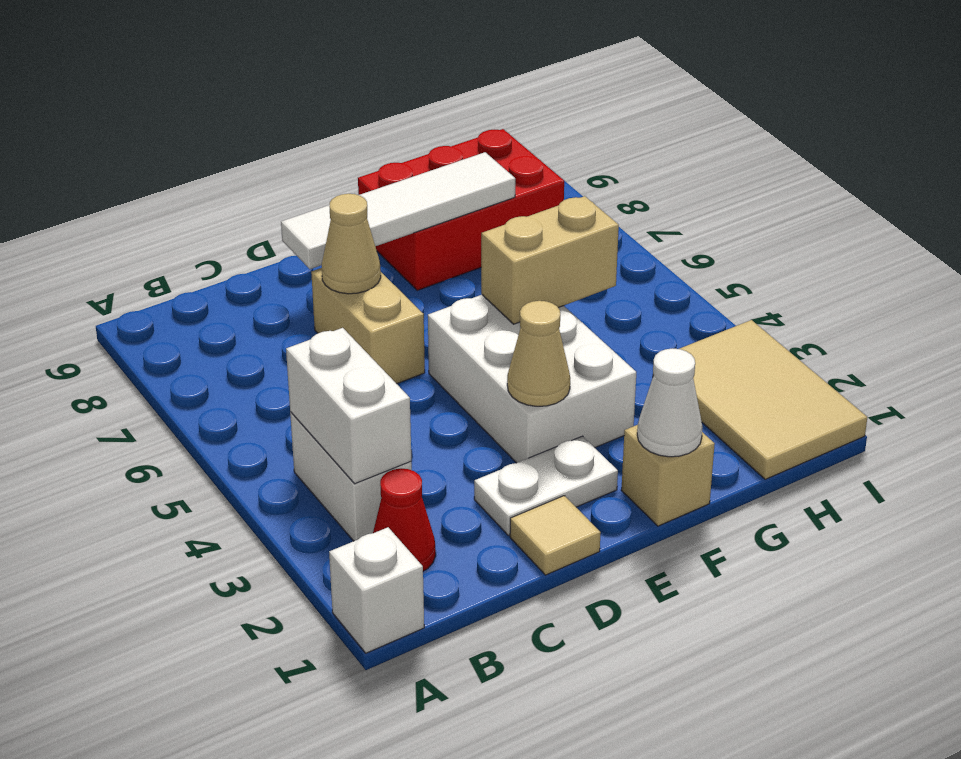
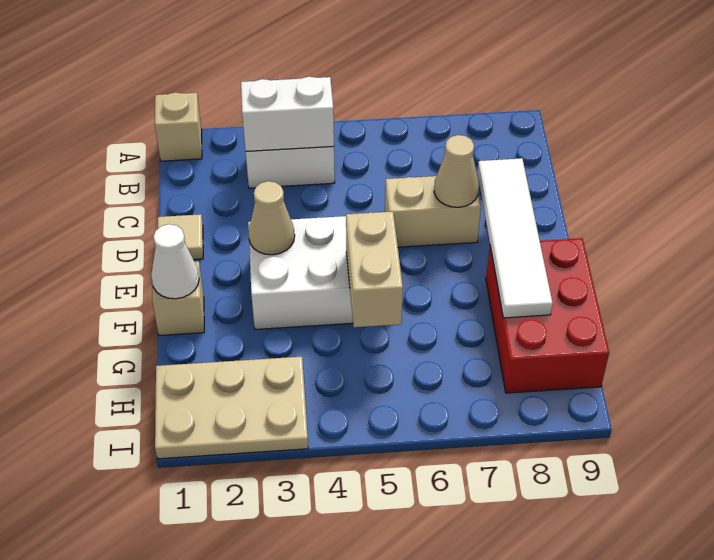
white brick A1 level 1 -> tan brick A1 level 1
red cone B2 level 1 -> none
white plate D2:E2 level 1 -> none
tan tile H1:I3 level 1 -> tan plate H1:I3 level 1

